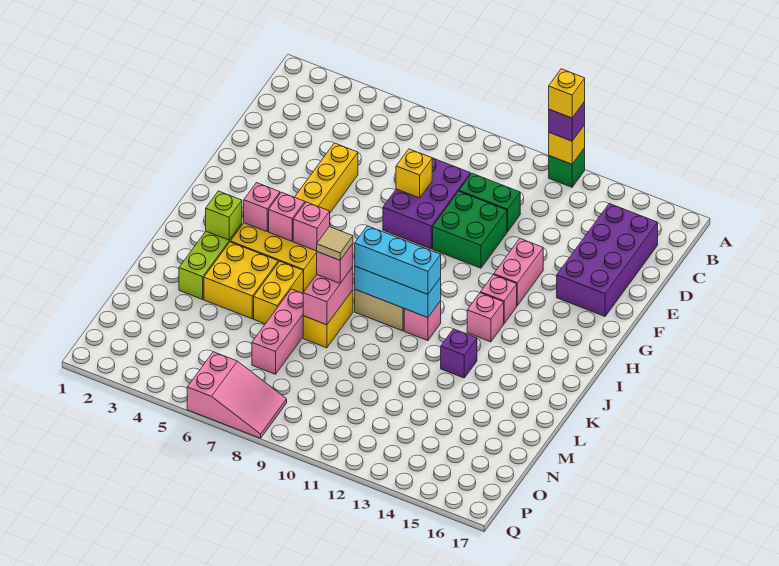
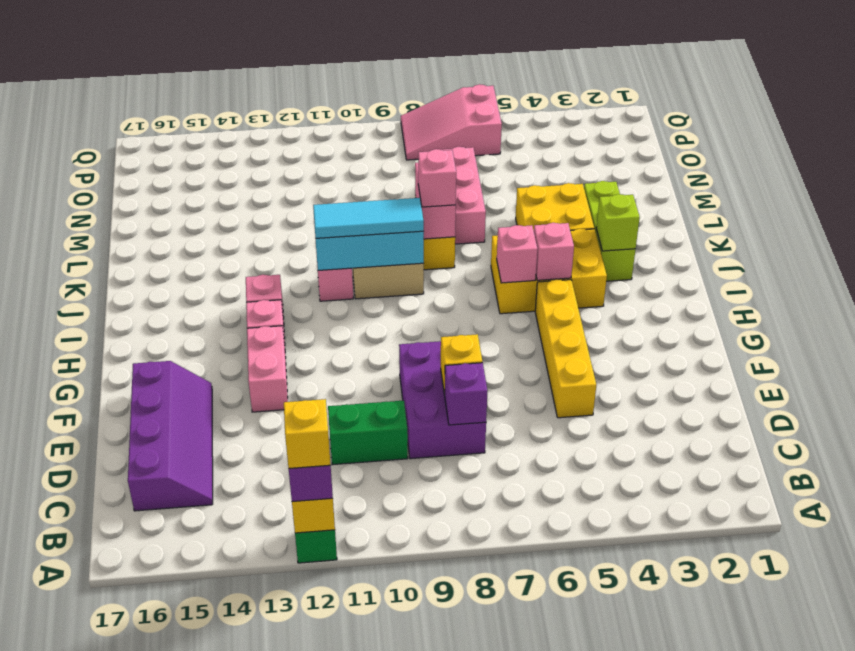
purple brick C15:F16 level 1 -> purple slope C15:F16 level 1 top 16
green brick E10:F11 level 1 -> none
pink brick I4 level 2 -> none
cyan brick J9:J11 level 3 -> cyan tile J9:J11 level 3
yellow brick K6:L6 level 1 -> none
tan tile K8 level 4 -> none
purple brick K13 level 1 -> purple brick D8 level 2

